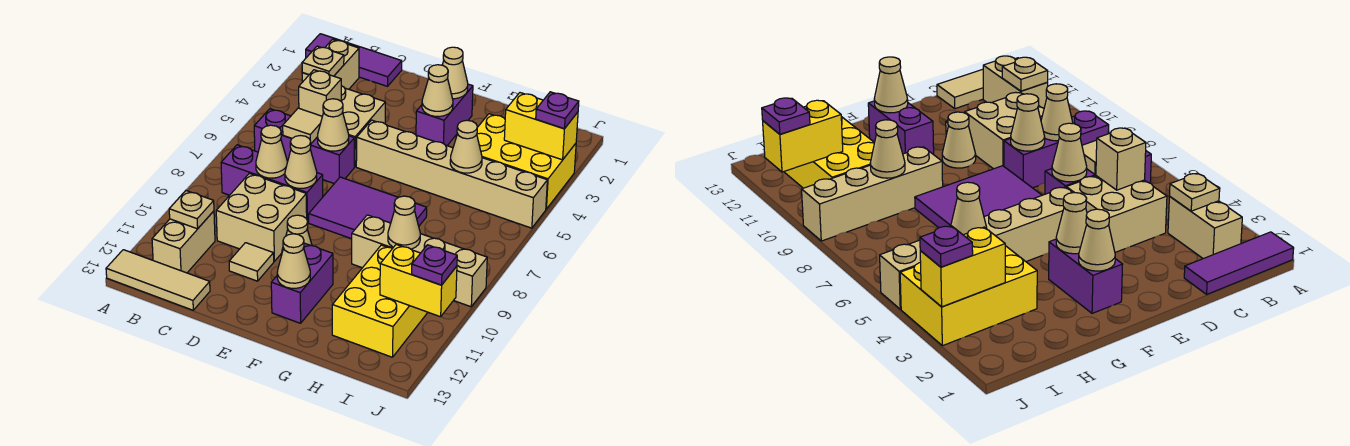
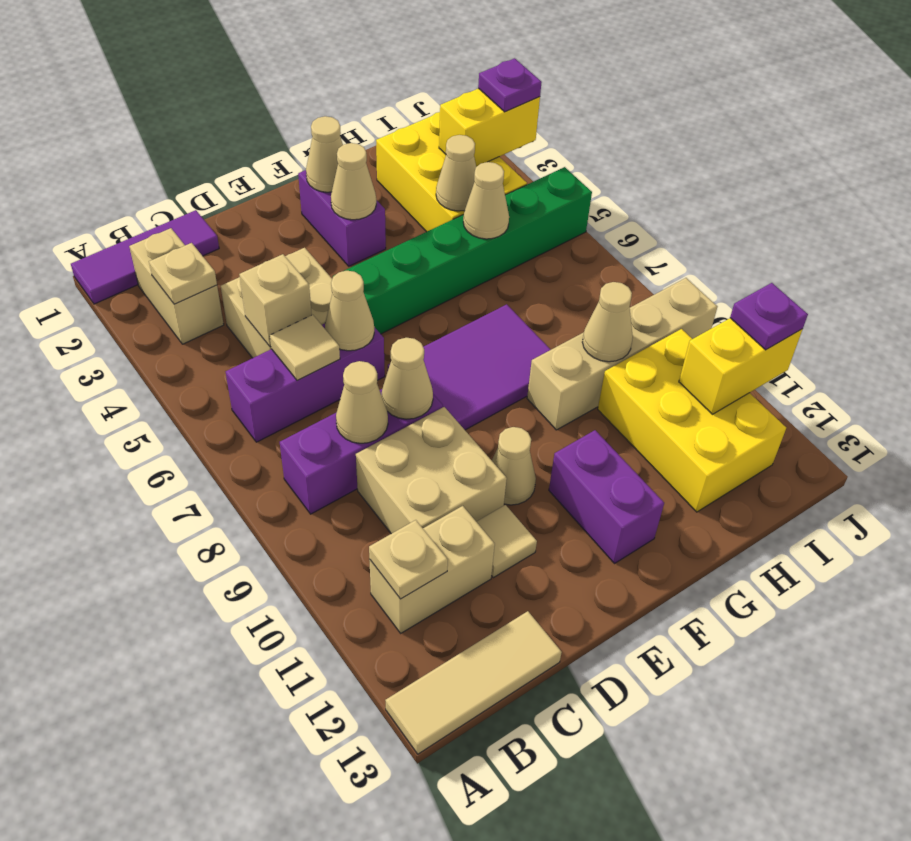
tan brick B11:B12 level 1 -> tan brick B11:C11 level 1
tan brick E5:J5 level 1 -> green brick E5:J5 level 1
tan cone F12 level 2 -> tan cone H4 level 2
yellow brick H3:J4 level 1 -> yellow brick H2:I4 level 1

